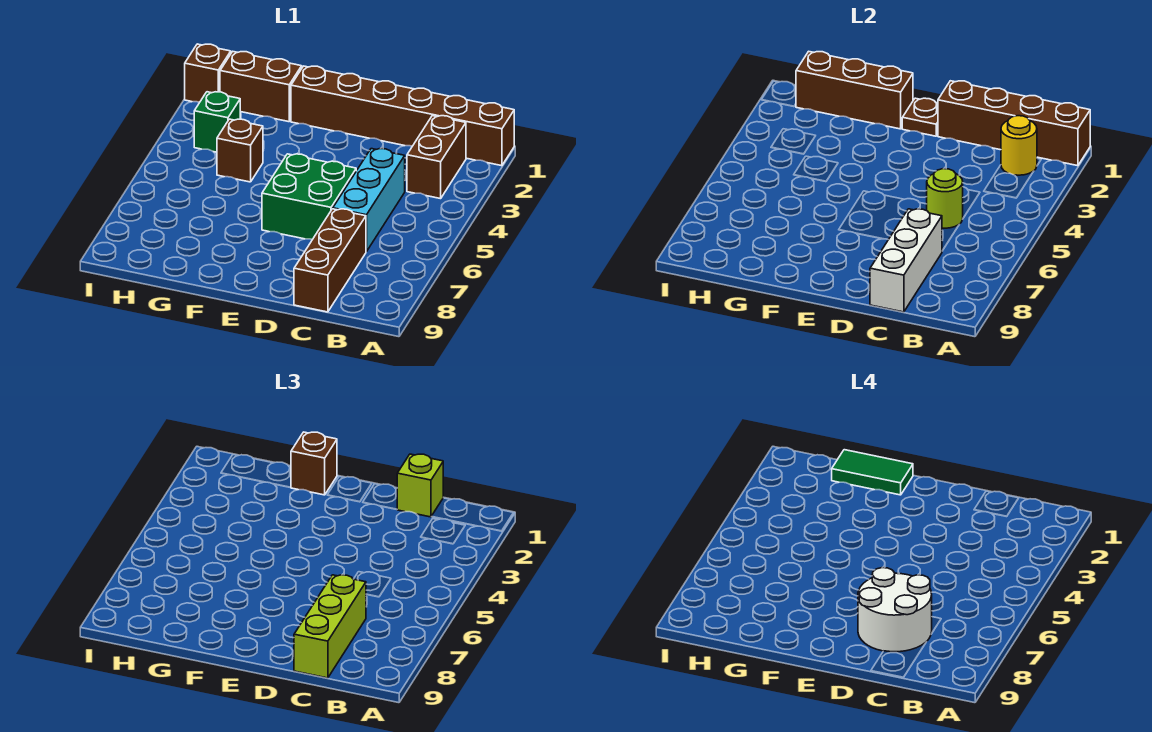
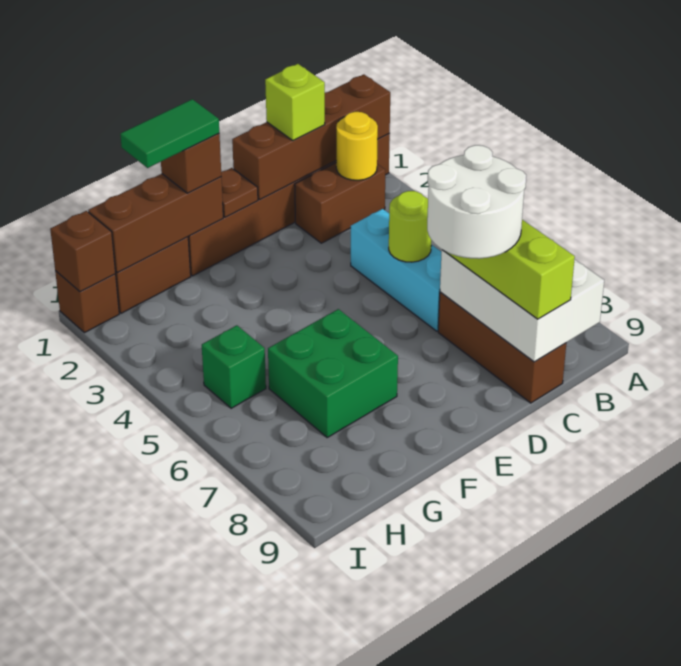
brown brick B2:B3 level 1 -> brown brick B2:C2 level 1
white brick C7:C9 level 2 -> white brick B7:C9 level 2
green brick D5:E6 level 1 -> green brick F6:G7 level 1
brown brick G4 level 1 -> brown brick I1 level 2
green brick H3 level 1 -> green brick H5 level 1

